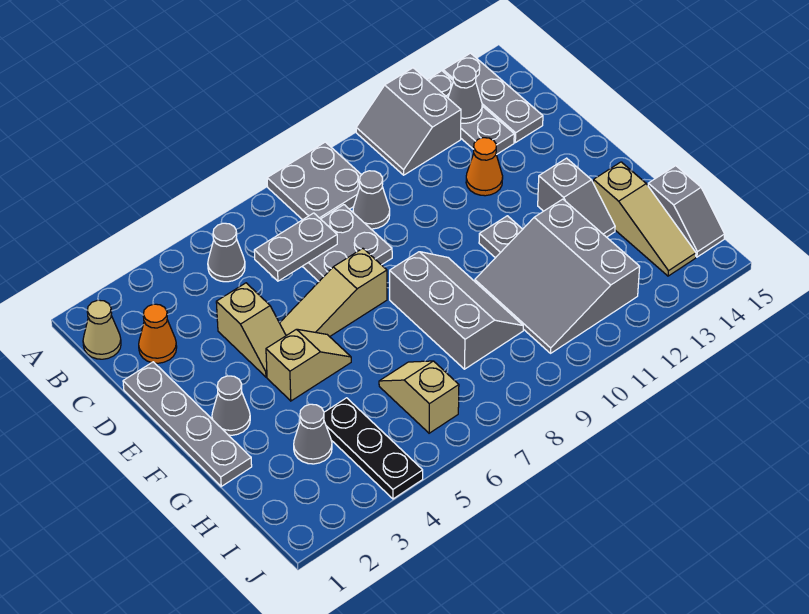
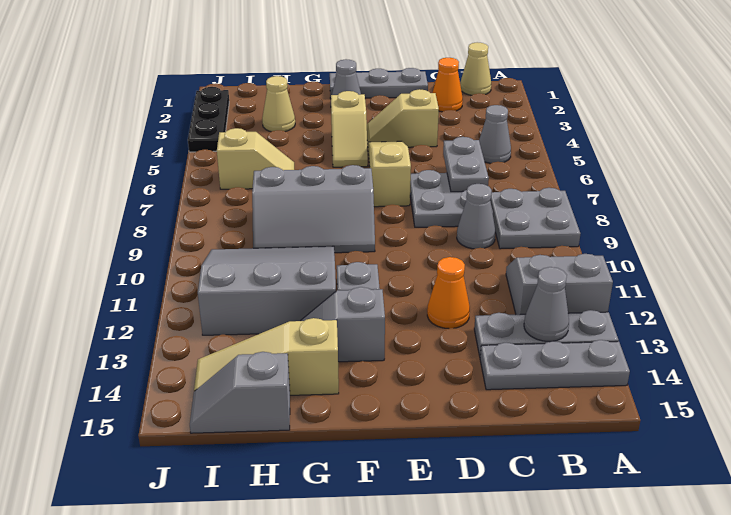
grey plate D1:G1 level 1 -> grey plate D1:F1 level 1
grey cone H3 level 1 -> tan cone H3 level 1
black plate H4:J4 level 1 -> black plate J2:J4 level 1

